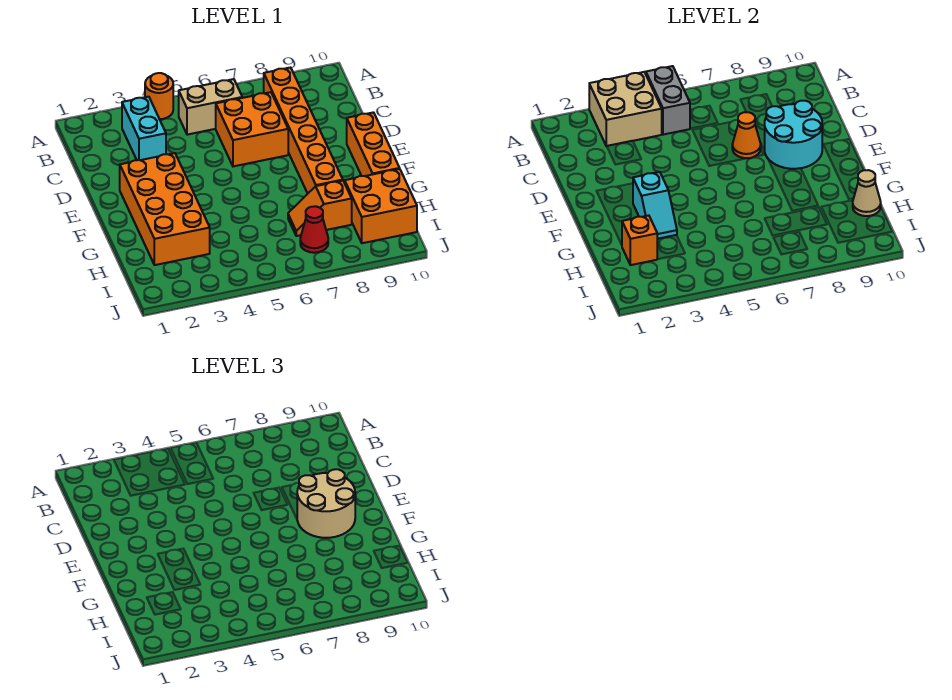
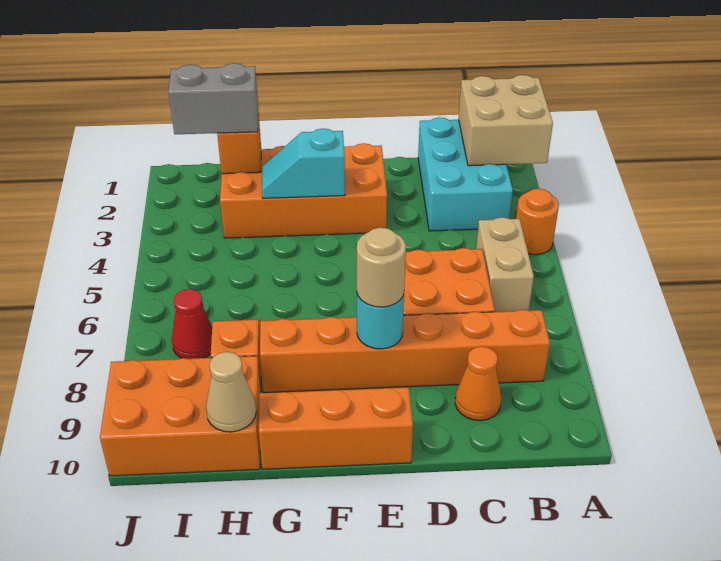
tan brick A3:B4 level 2 -> tan brick A1:B2 level 2
grey brick A5:B5 level 2 -> grey brick H2:I2 level 3
cyan brick B3:C3 level 1 -> cyan brick B1:C3 level 1
orange cone D7 level 2 -> orange cone C9 level 1
cyan round brick D8:E9 level 2 -> cyan round brick E8 level 2
tan round brick E8:F9 level 3 -> tan round brick E8 level 3
orange brick H9:I10 level 1 -> orange brick H9:J10 level 1

